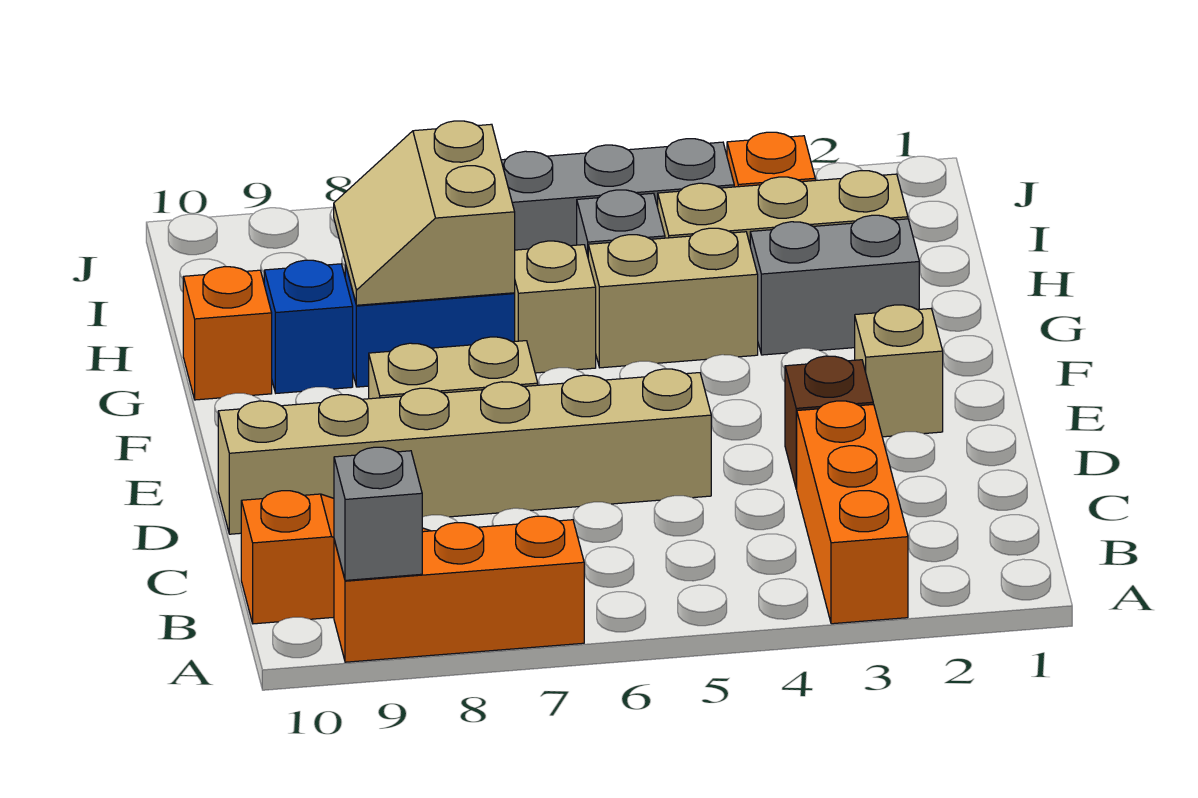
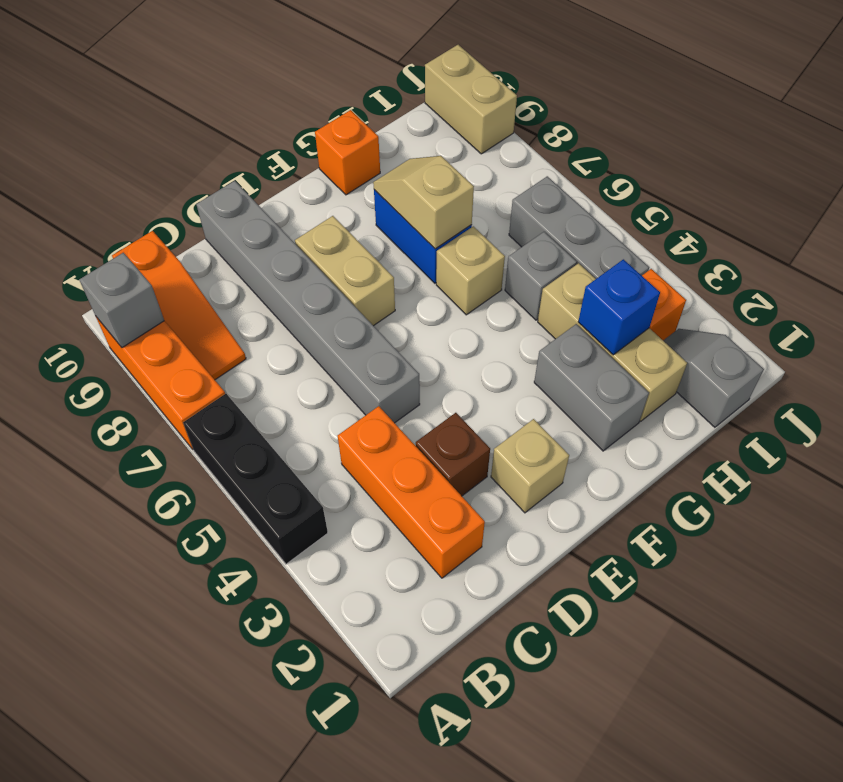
orange brick A3:C3 level 1 -> orange brick C2:C4 level 1
none -> black brick A4:A6 level 1
tan brick D5:D10 level 1 -> grey brick D5:D10 level 1
tan brick G4:G5 level 1 -> tan brick J9:J10 level 1
tan slope G7:H8 level 2 top 7 -> tan slope G7:G8 level 2 top 7
blue brick G9 level 1 -> blue brick H3 level 2
none -> grey slope I1:I2 level 1 top 1

